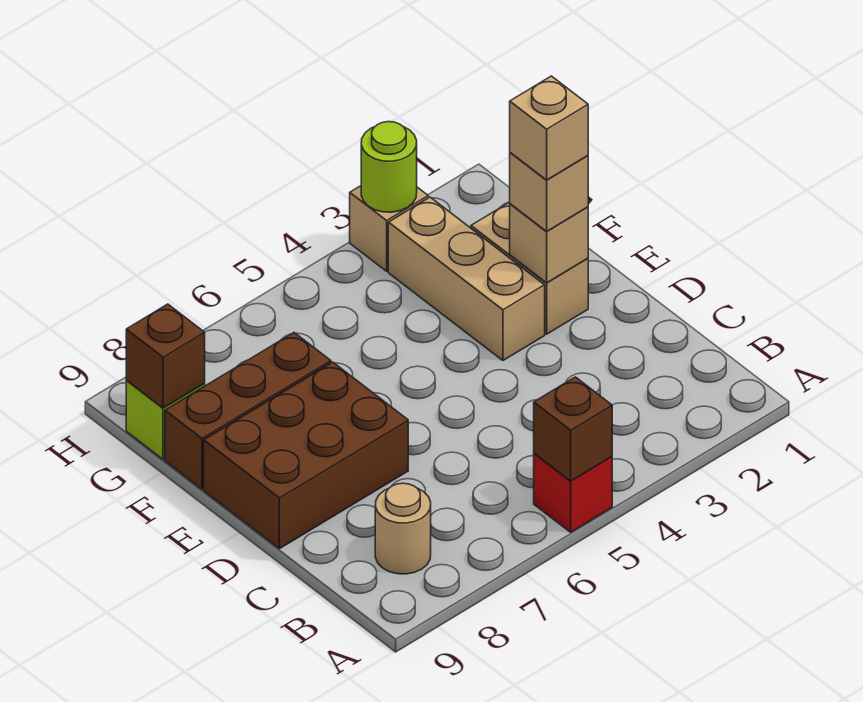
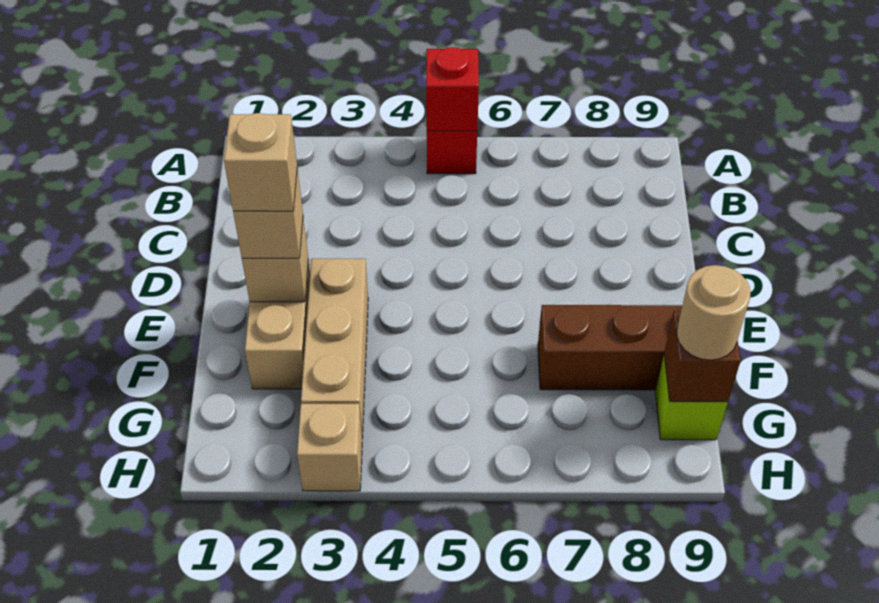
brown brick A5 level 2 -> red brick A5 level 2
tan round brick B8 level 1 -> tan round brick G9 level 3
brown brick D7:E9 level 1 -> none
lime round brick H3 level 2 -> none

